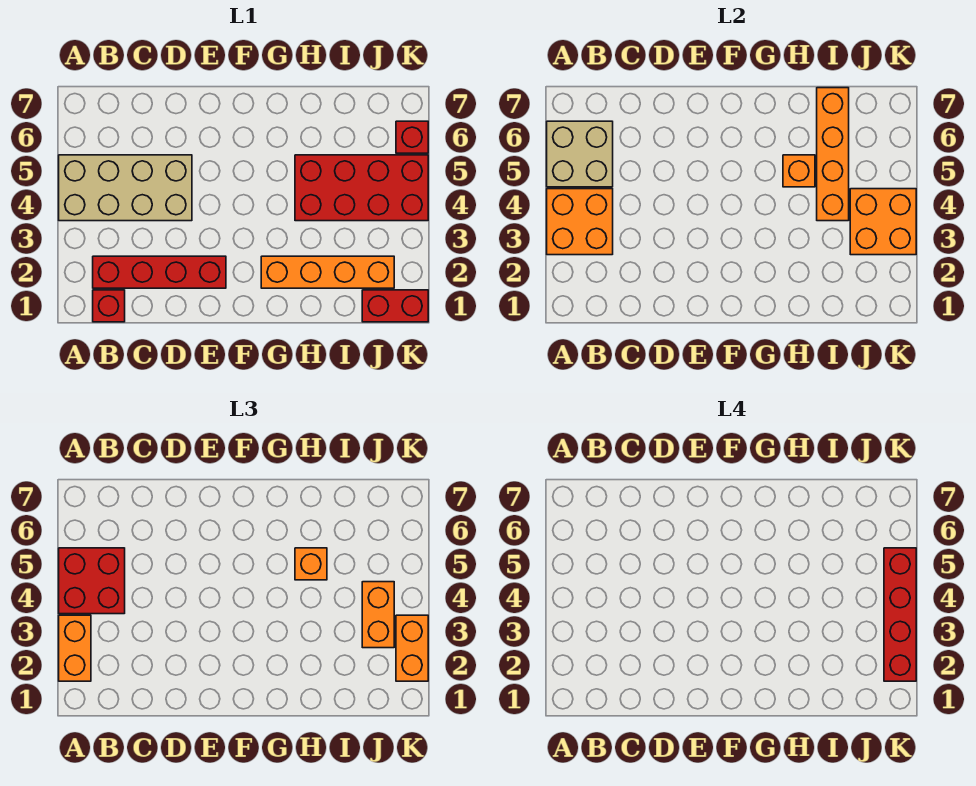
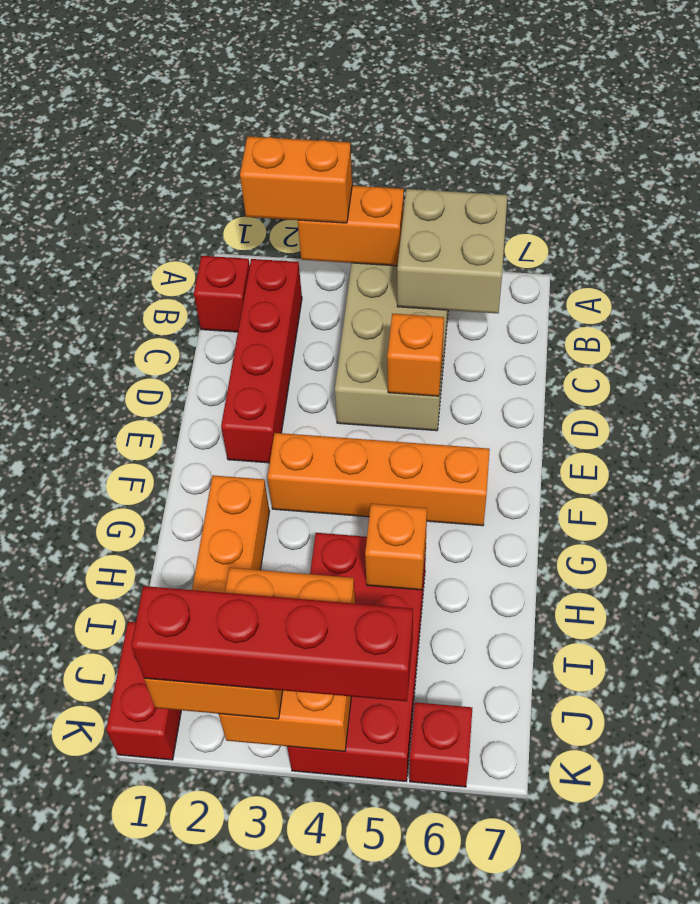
orange brick A3:B4 level 2 -> orange brick A3:A4 level 2
red brick A4:B5 level 3 -> none
orange brick H5 level 3 -> orange brick D5 level 2
orange brick I4:I7 level 2 -> orange brick F3:F6 level 1

